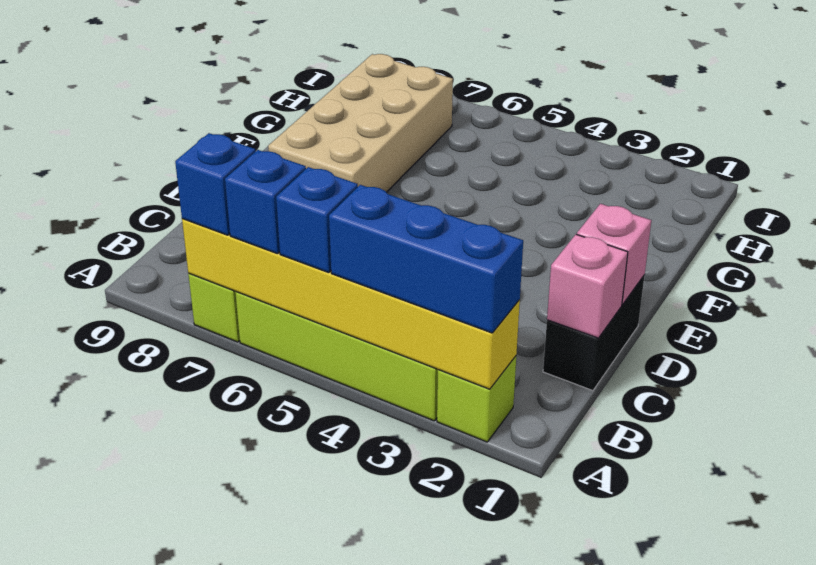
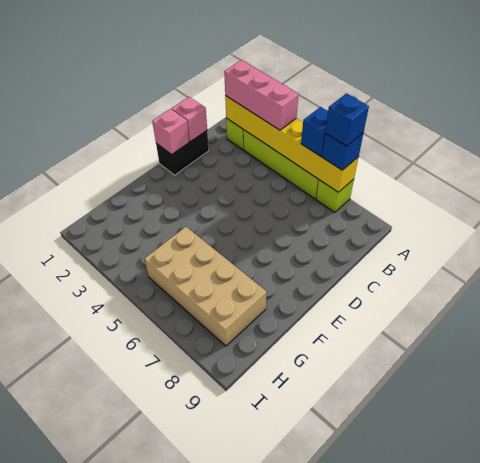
blue brick A2:A4 level 3 -> pink brick A2:A4 level 3
blue brick A5 level 3 -> blue brick A7 level 4
tan brick E7:H8 level 1 -> tan brick G5:H8 level 1

